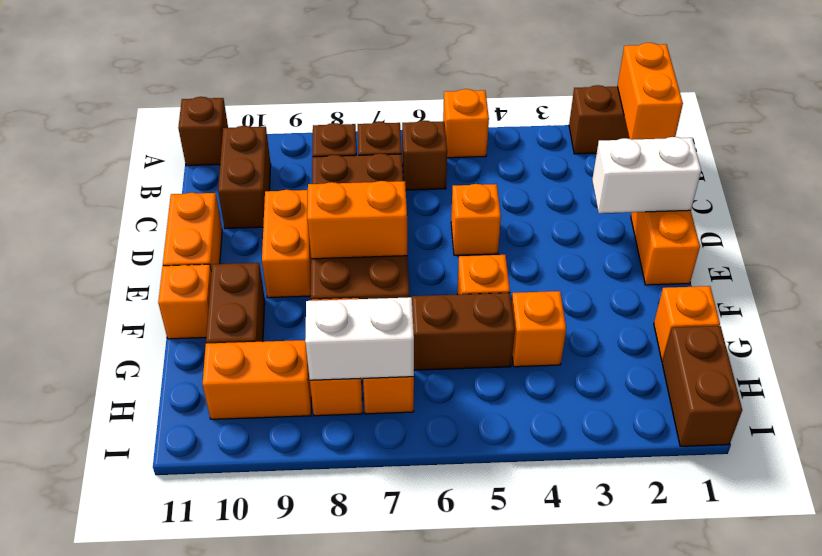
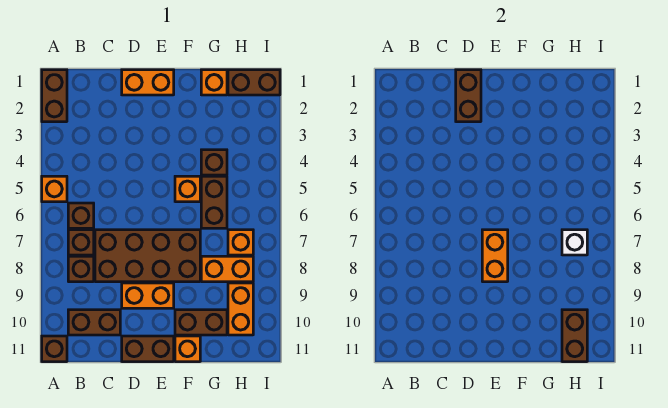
orange brick A1:B1 level 2 -> none
white brick D1:D2 level 2 -> brown brick D1:D2 level 2
orange brick D5 level 1 -> none
orange brick D11:E11 level 1 -> brown brick D11:E11 level 1
orange brick G4 level 1 -> brown brick G4 level 1
white brick H7:H8 level 2 -> white brick H7 level 2
none -> brown brick H10:H11 level 2

